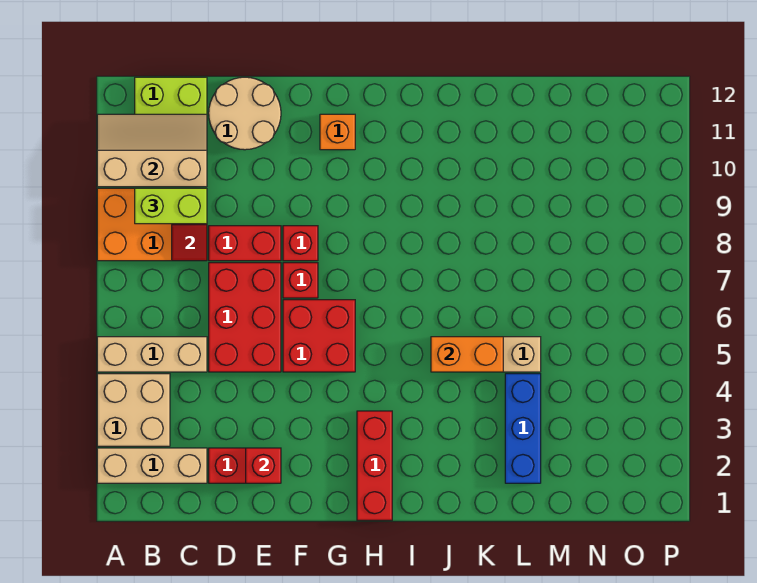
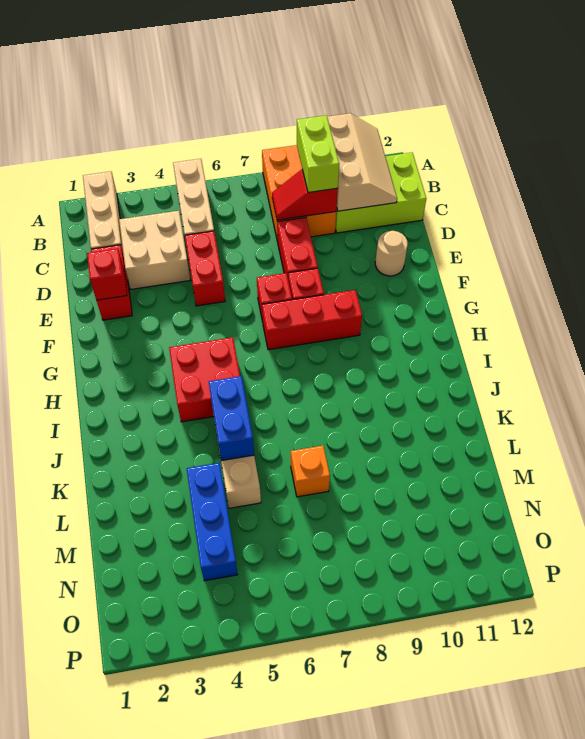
tan brick A3:B4 level 1 -> tan brick C3:D4 level 1
red brick D5:E7 level 1 -> red brick D5:E5 level 1
tan round brick D11:E12 level 1 -> tan round brick E11 level 1
red brick F5:G6 level 1 -> red brick H4:I5 level 1
orange brick G11 level 1 -> orange brick L7 level 1
red brick H1:H3 level 1 -> red brick G7:G9 level 1
orange brick J5:K5 level 2 -> blue brick J5:K5 level 2
blue brick L2:L4 level 1 -> blue brick L4:N4 level 1

